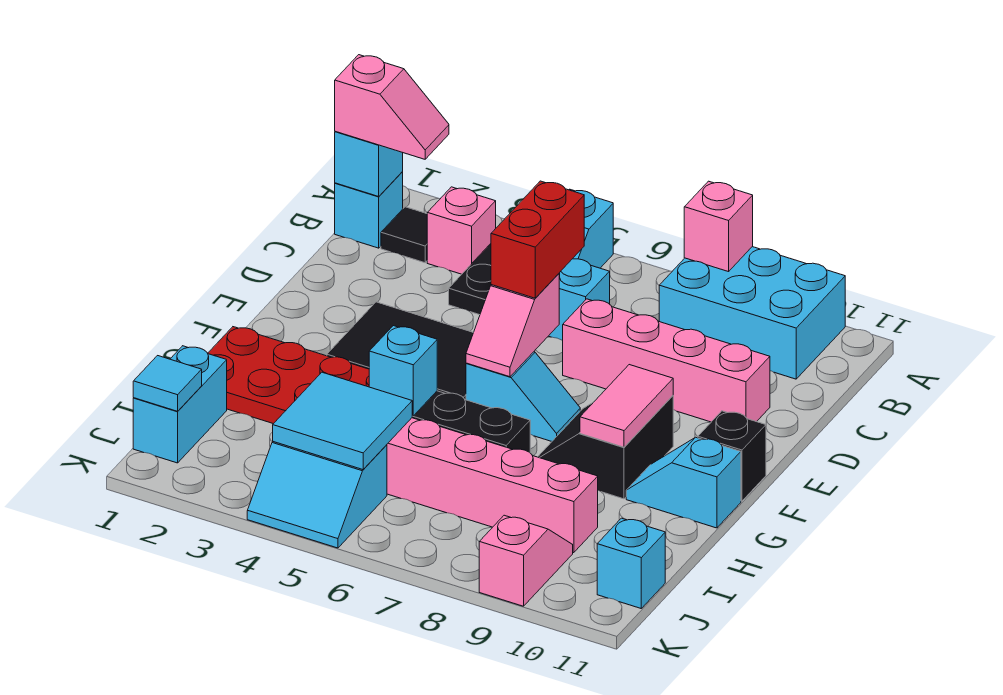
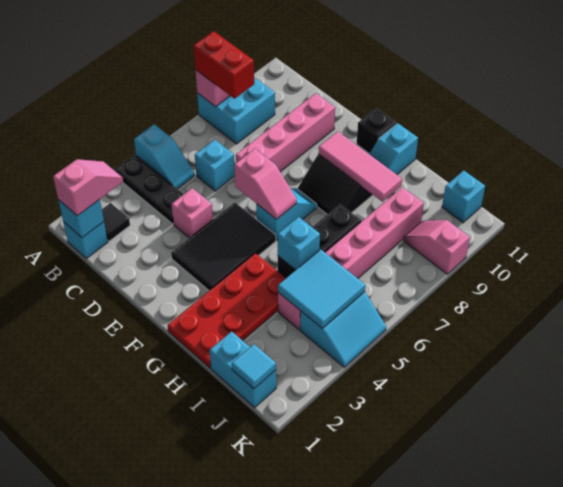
cyan brick A8:B10 level 1 -> cyan brick A8:B9 level 1
pink brick B3 level 1 -> pink brick D4 level 1
red brick D6:E6 level 3 -> red brick A8:B8 level 3
pink tile F9:G9 level 2 -> pink tile F9:H9 level 2

